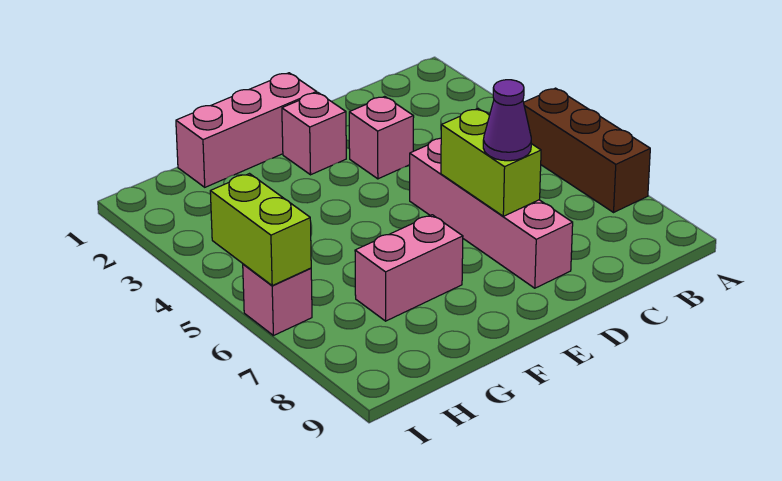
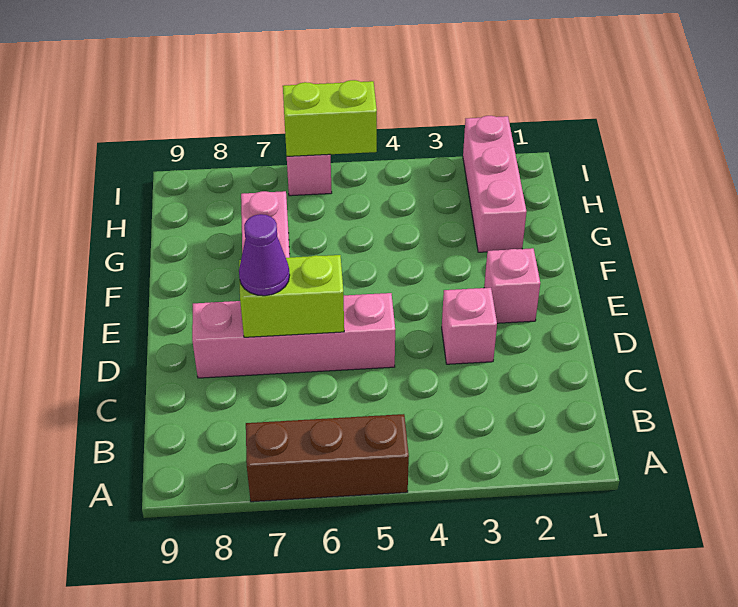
pink brick E1:G1 level 1 -> pink brick G2:I2 level 1

